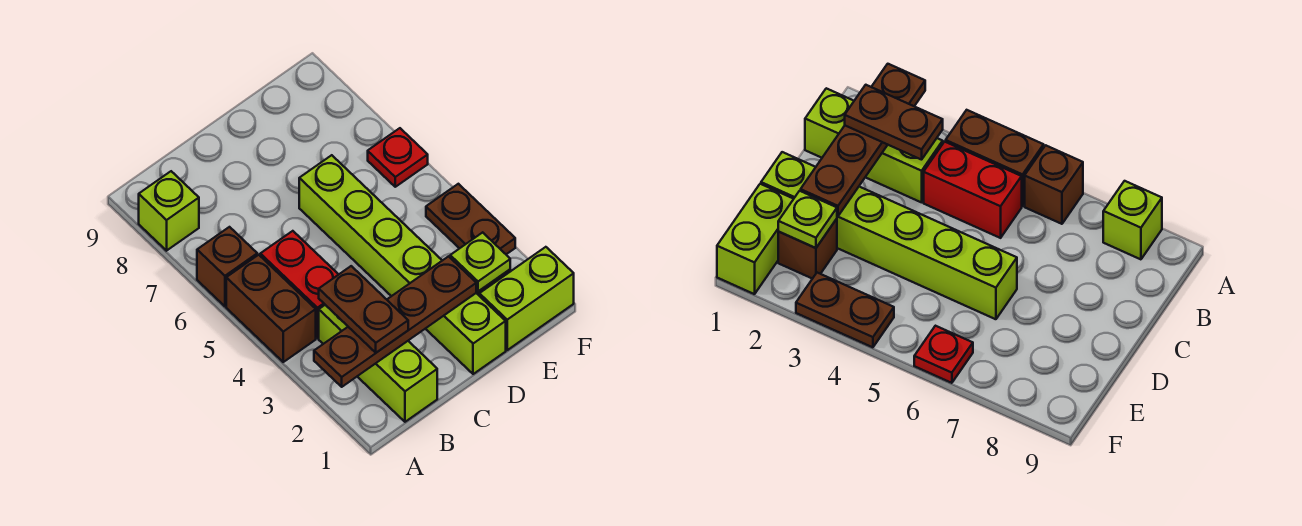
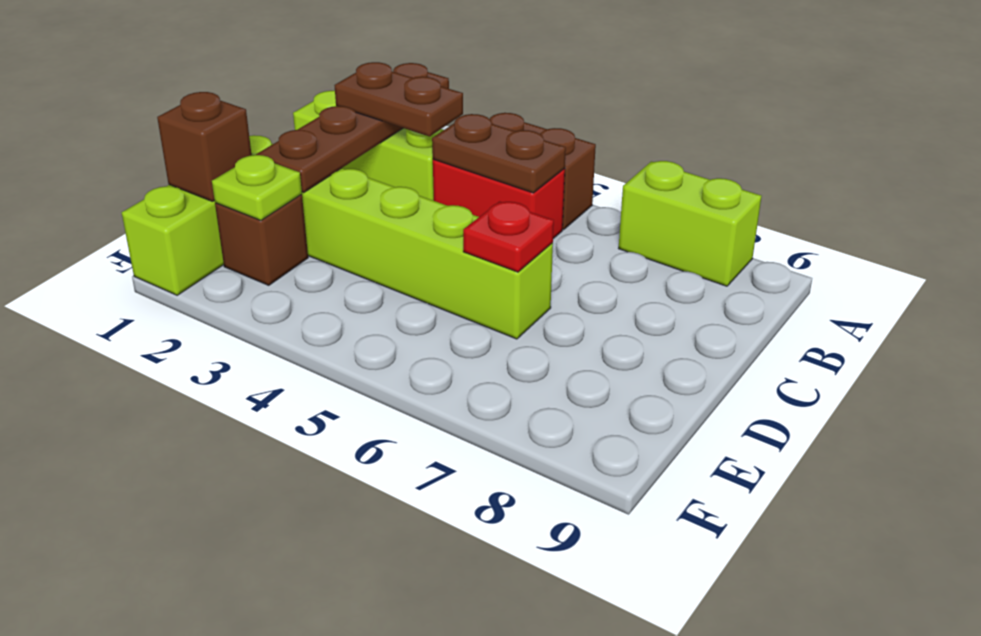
brown brick A6 level 1 -> brown brick E1 level 2
lime brick A8 level 1 -> lime brick A7:A8 level 1
brown plate F3:F4 level 1 -> brown plate B4:B5 level 2
red plate F6 level 1 -> red plate D6 level 2

